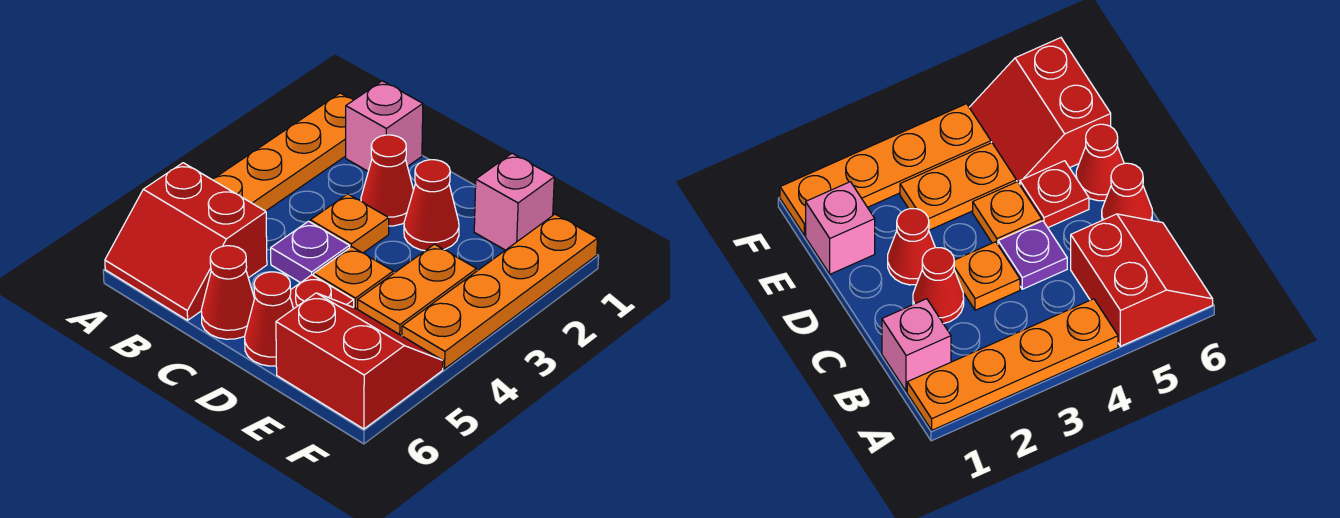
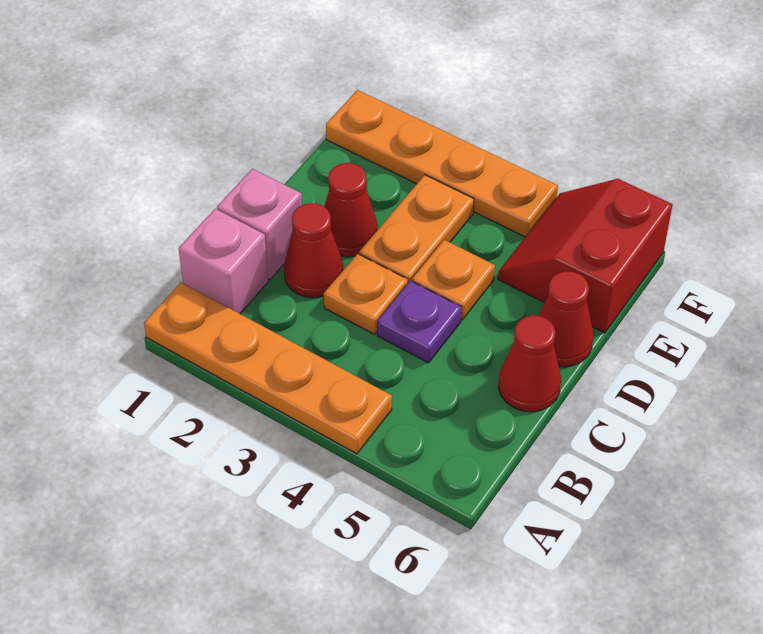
red slope A5:B6 level 1 top 5 -> none
red plate D5 level 1 -> none
pink brick E1 level 1 -> pink brick C1 level 1
orange plate E3:E4 level 1 -> orange plate D3:E3 level 1

